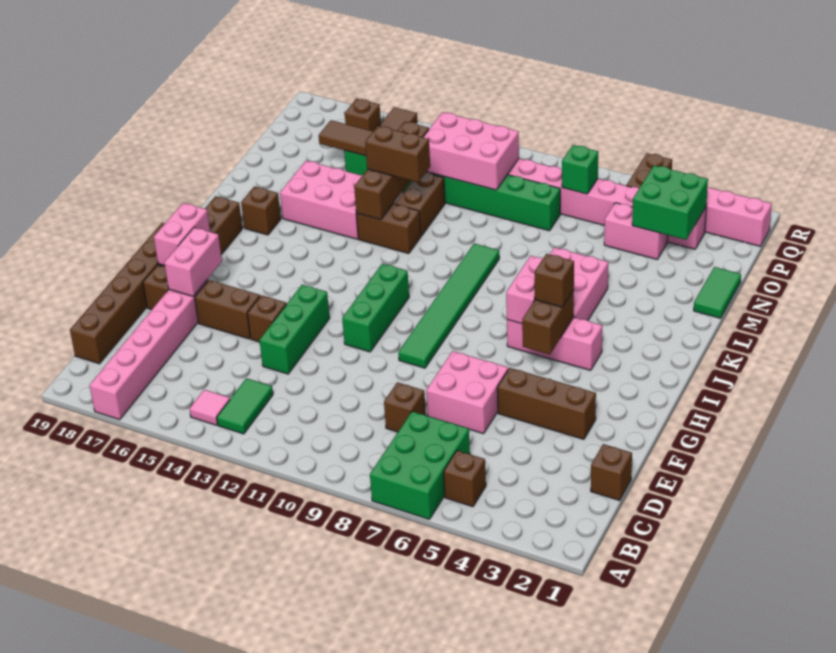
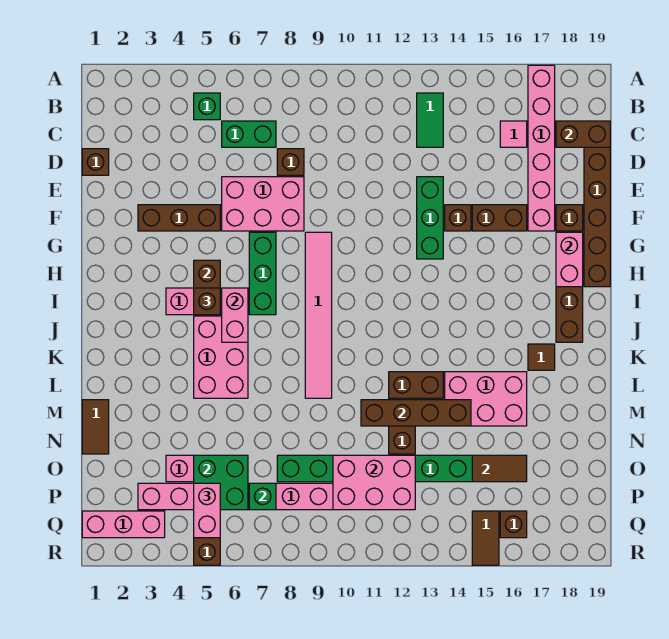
green brick A6:C7 level 1 -> green brick C6:C7 level 1
brown brick B5 level 1 -> green brick B5 level 1
pink tile B14 level 1 -> pink tile C16 level 1
pink brick E6:F7 level 1 -> pink brick E6:F8 level 1
pink brick F17:G17 level 2 -> pink brick P5:Q5 level 3
green tile G9:L9 level 1 -> pink tile G9:L9 level 1
green brick G11:I11 level 1 -> green brick G7:I7 level 1
brown brick K17 level 1 -> brown tile K17 level 1
brown brick L13:O13 level 2 -> brown brick M11:M14 level 2
green tile M1:N1 level 1 -> brown tile M1:N1 level 1
brown brick M12:M13 level 3 -> brown brick C18:C19 level 2
green brick O3:P4 level 2 -> green brick O5:P6 level 2

